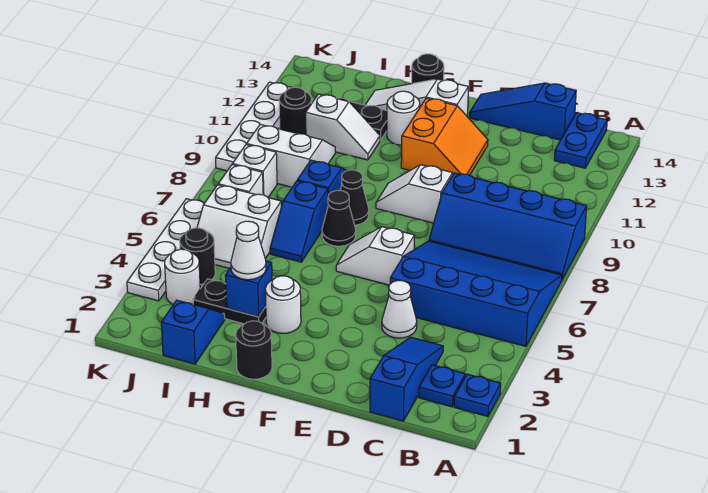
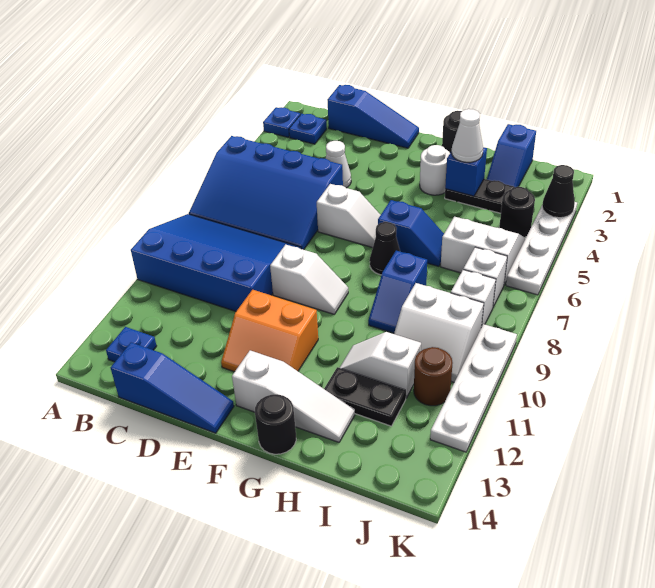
blue slope A8:D9 level 1 top 9 -> blue slope A8:D10 level 1 top 10
blue plate B13:B14 level 1 -> blue plate B13 level 1
blue slope C1:C3 level 1 top 1 -> blue slope C1:E1 level 1 top C
orange slope E11:F12 level 1 top F -> orange slope E11:F12 level 1 top 11
black cone G8 level 1 -> black cone K3 level 2
white round brick G12 level 1 -> none
blue slope H6:H7 level 1 top 7 -> blue slope G6:H6 level 1 top G
white round brick J3 level 1 -> none
black round brick J11 level 1 -> brown round brick J11 level 1

